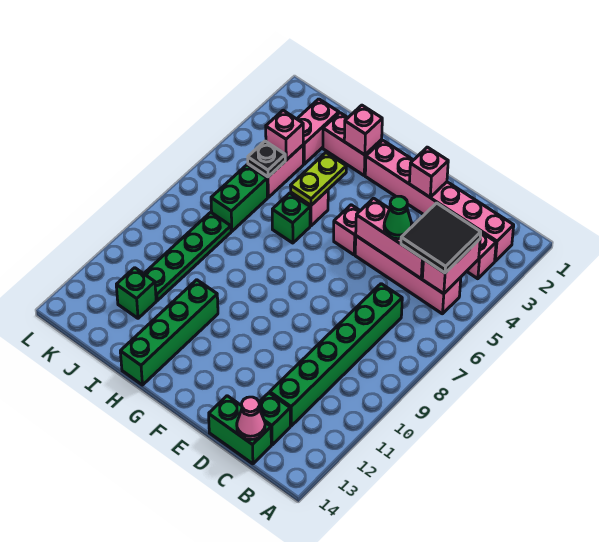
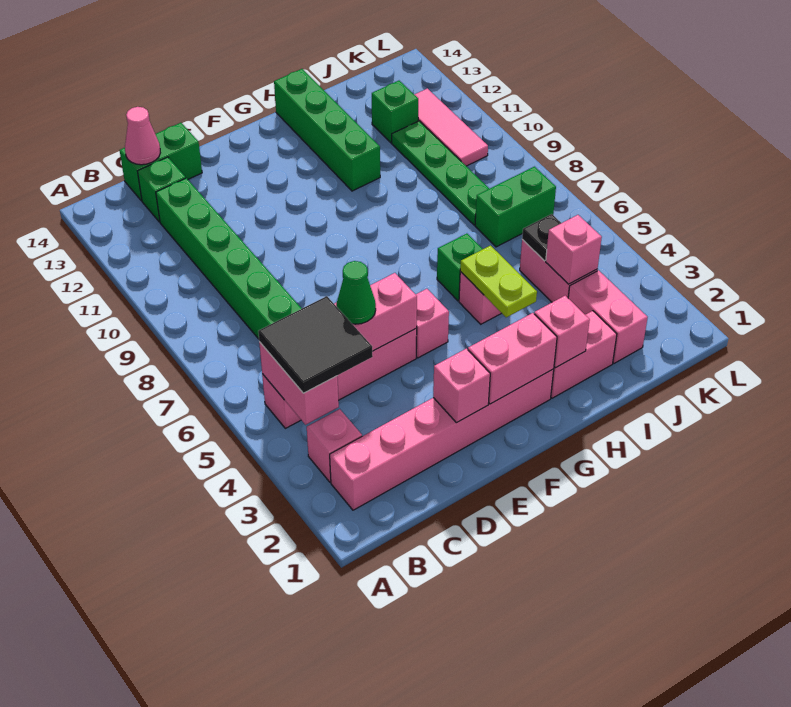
none -> pink brick F2:G2 level 2
green brick J6:J7 level 1 -> green brick J7:K7 level 1
none -> pink tile K10:K12 level 1

